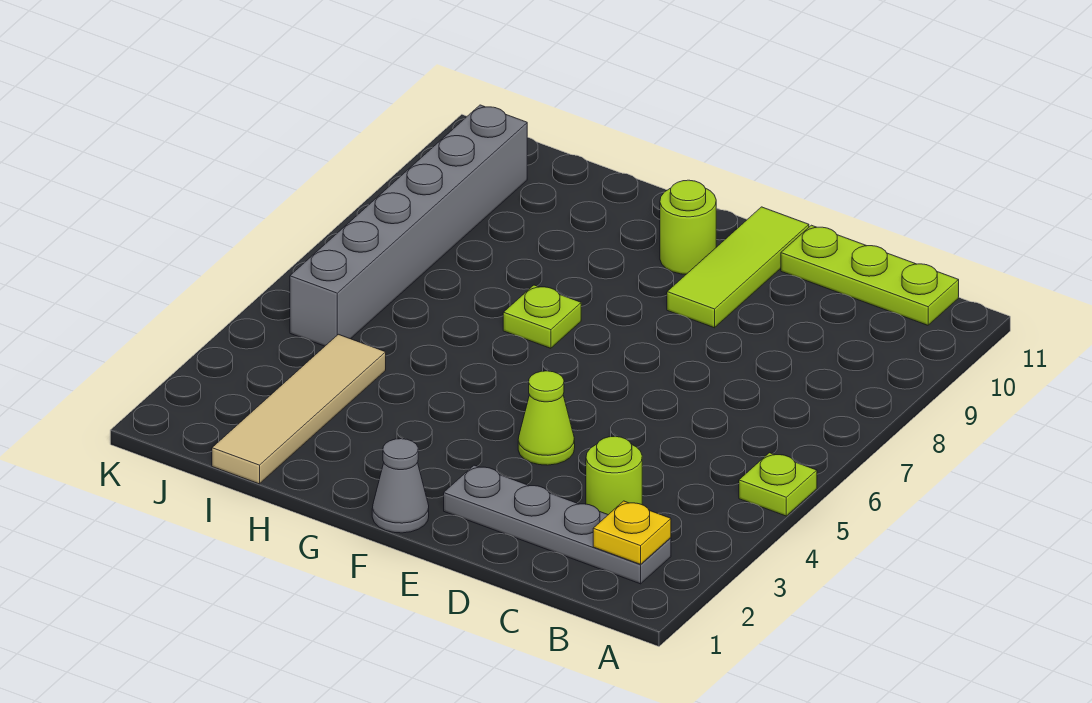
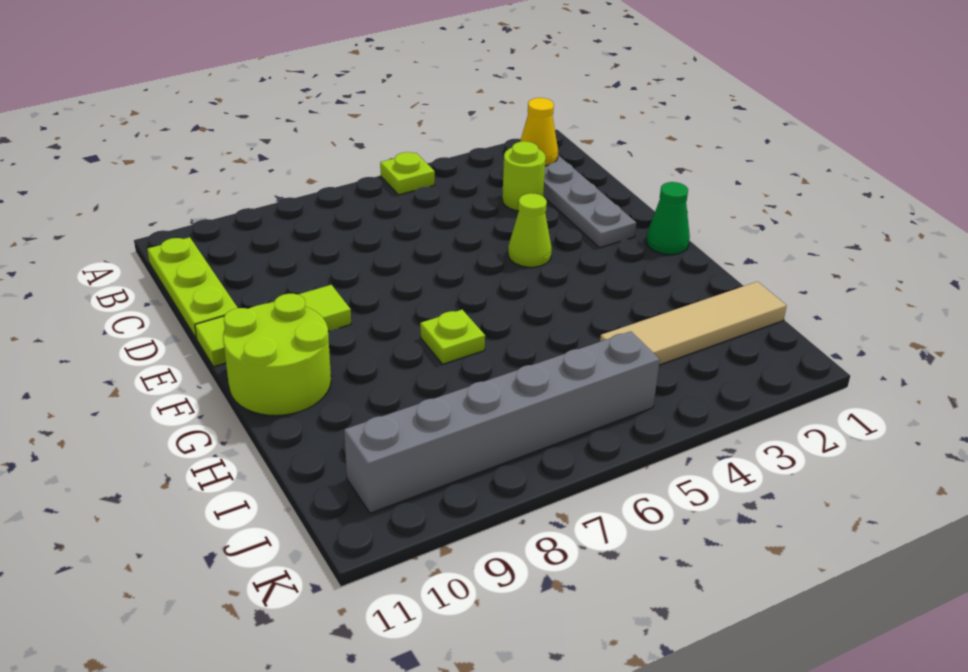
yellow plate B2 level 2 -> yellow cone B2 level 2
grey cone F1 level 1 -> green cone F1 level 1
lime round brick F10 level 1 -> lime round brick F10:G11 level 1

